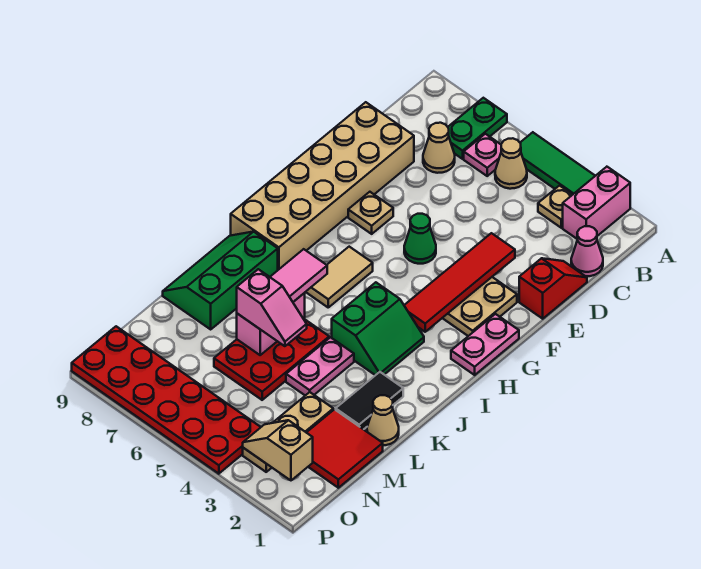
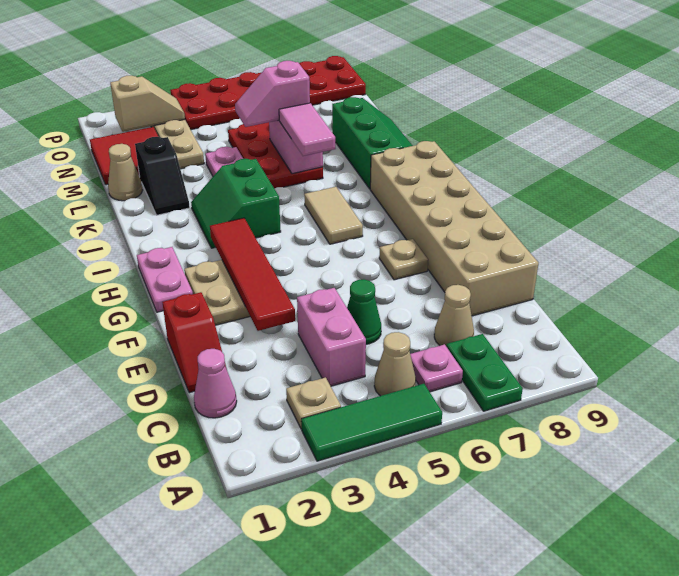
pink brick A2:B2 level 1 -> pink brick C4:D4 level 1
green cone F5 level 1 -> green cone D5 level 1
black tile K2:L2 level 1 -> black slope K2:L2 level 1 top L

